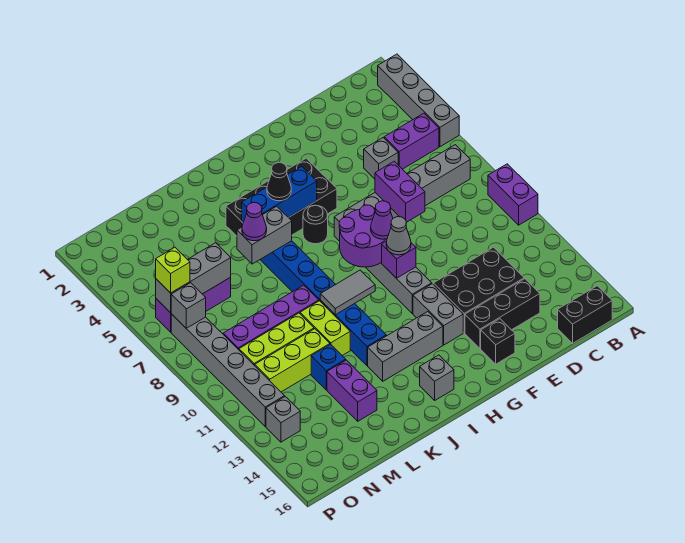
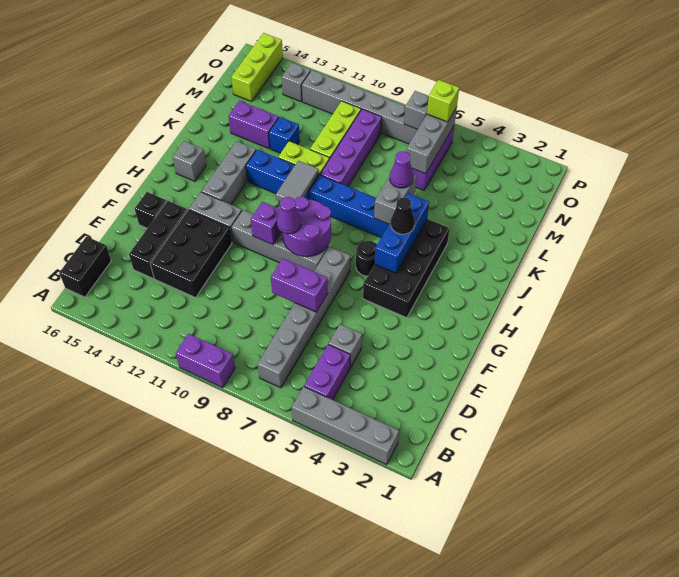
grey cone G10 level 3 -> none
lime brick L11:N11 level 1 -> lime brick N15:P15 level 1

